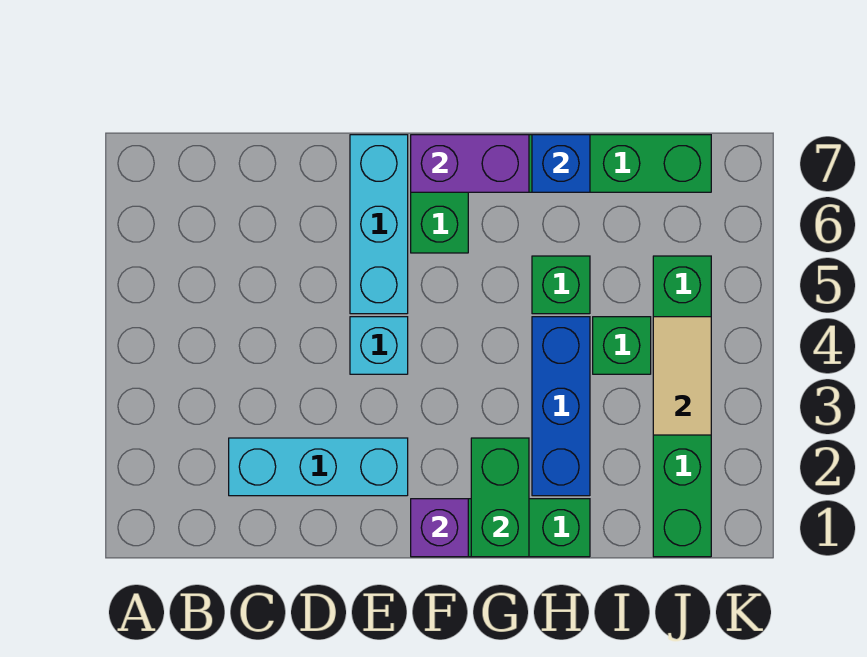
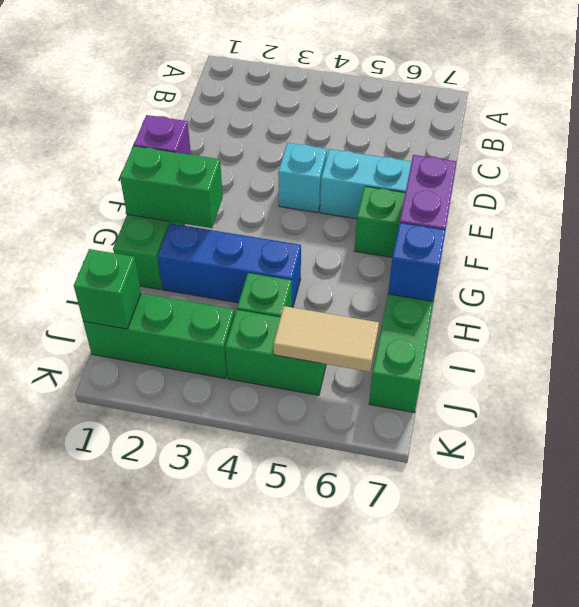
cyan brick C2:E2 level 1 -> none
green brick H5 level 1 -> green brick J1 level 2
tan tile J3:J4 level 2 -> tan tile J5:J6 level 2

